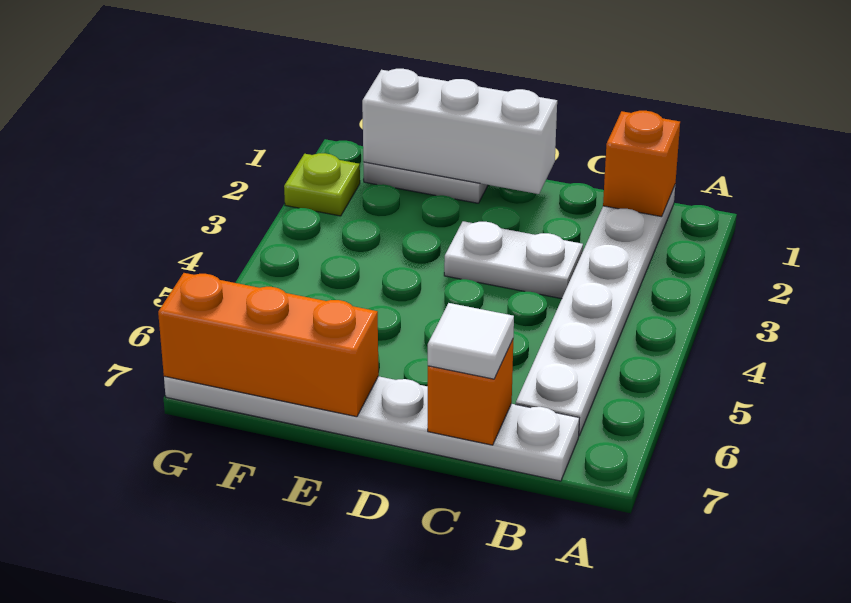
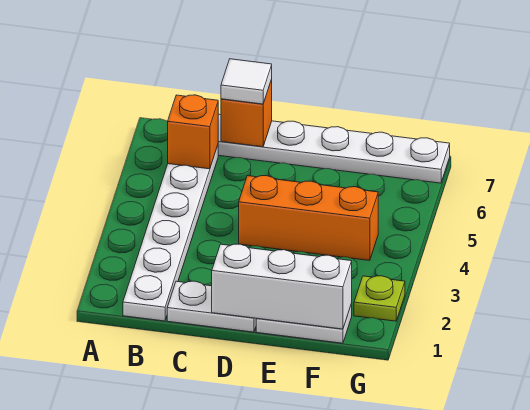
orange brick B1 level 2 -> orange brick B6 level 2
white plate C3:D3 level 1 -> white plate C1:D1 level 1
orange brick E7:G7 level 2 -> orange brick D4:F4 level 1

